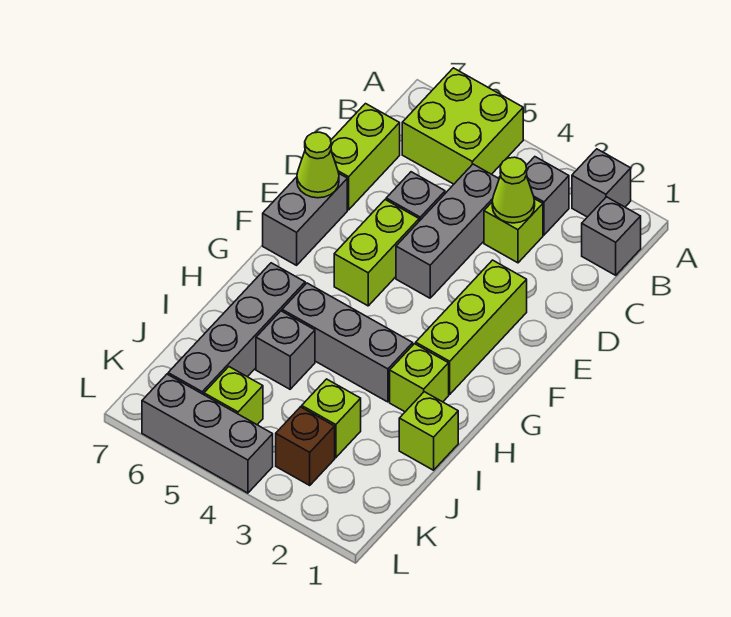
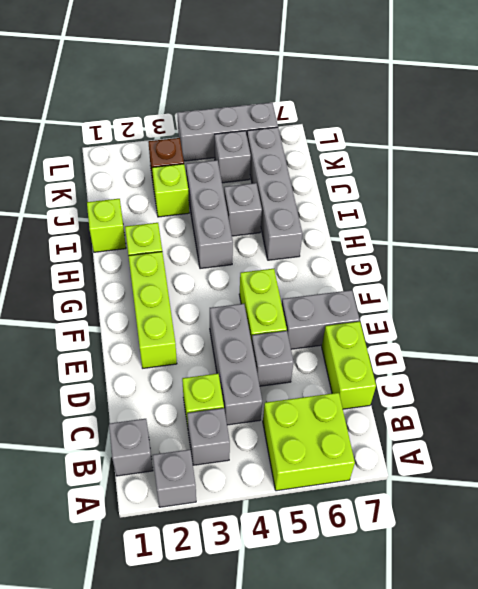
lime cone C3 level 2 -> none
grey brick E7:F7 level 1 -> grey brick E6:E7 level 1
lime cone E7 level 2 -> none
grey brick H3:H5 level 1 -> grey brick H4:J4 level 1
lime brick K5 level 1 -> grey brick K5 level 1

